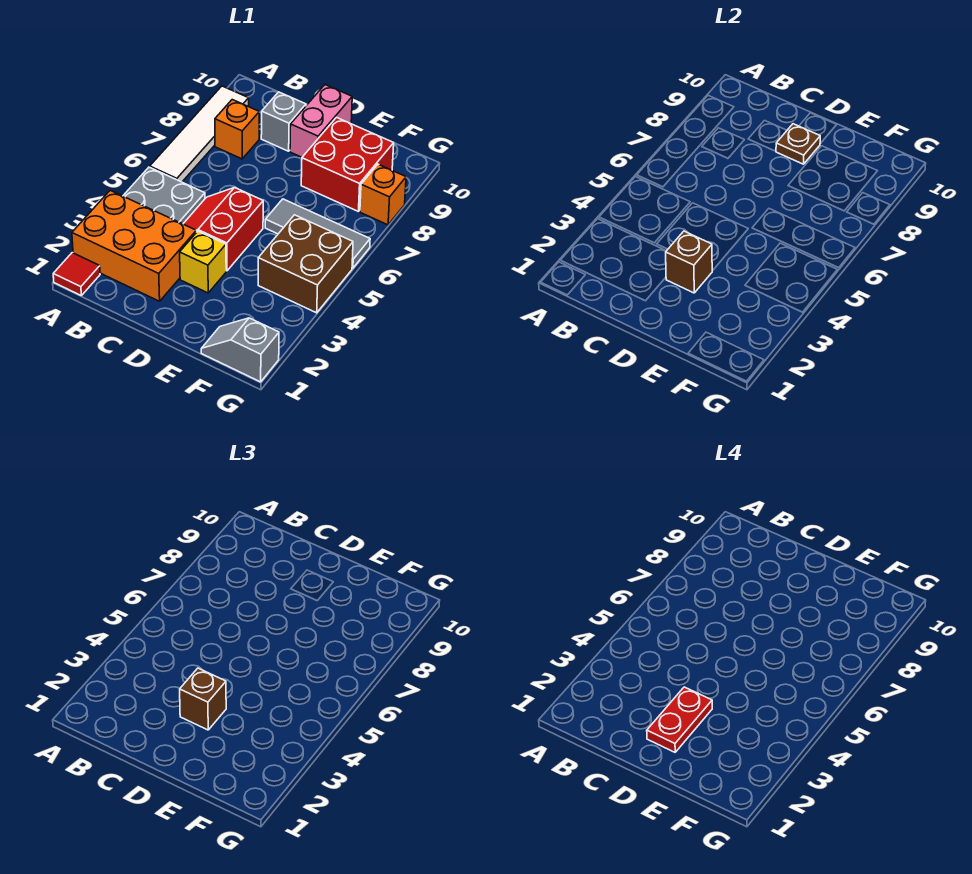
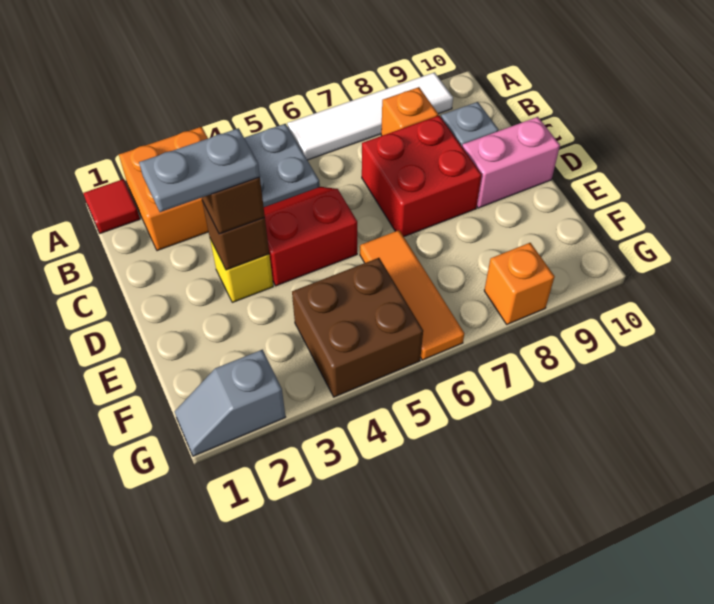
orange brick A2:C3 level 1 -> orange brick A2:B3 level 1
red plate D2:D3 level 4 -> grey plate D2:D3 level 4
brown plate D9 level 2 -> none
grey tile E6:G6 level 1 -> orange tile E6:G6 level 1
red brick E8:F9 level 1 -> red brick C7:D8 level 1
grey slope F1:G1 level 1 top G -> grey slope G1:G2 level 1 top 2

